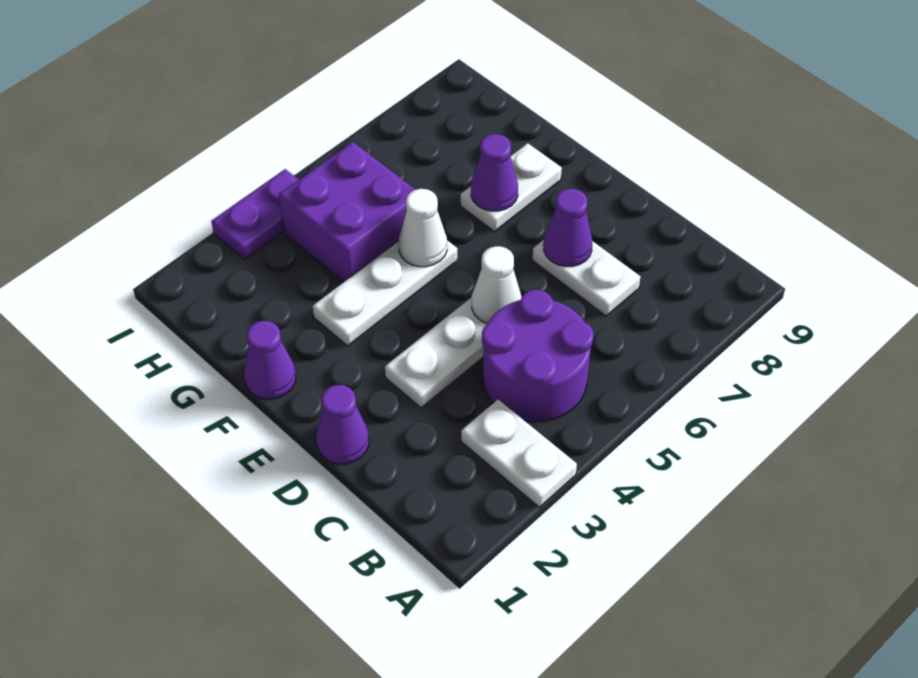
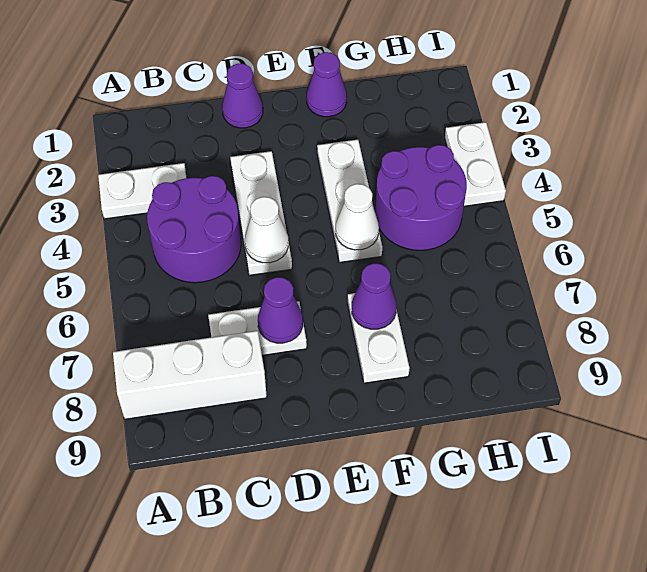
none -> white brick A8:C8 level 1
purple brick G4:H5 level 1 -> purple round brick G4:H5 level 1
purple plate I3:I4 level 1 -> white plate I3:I4 level 1

